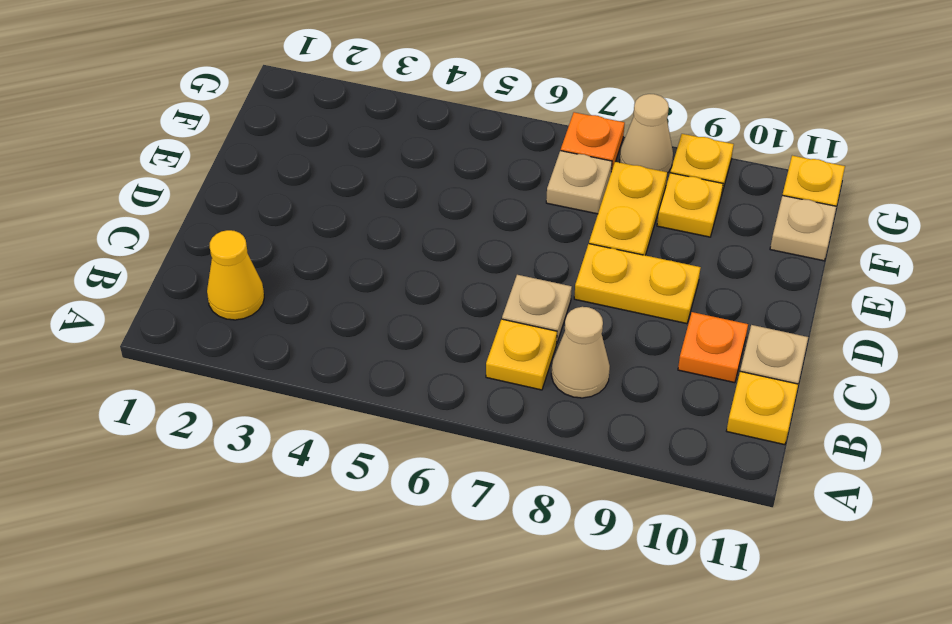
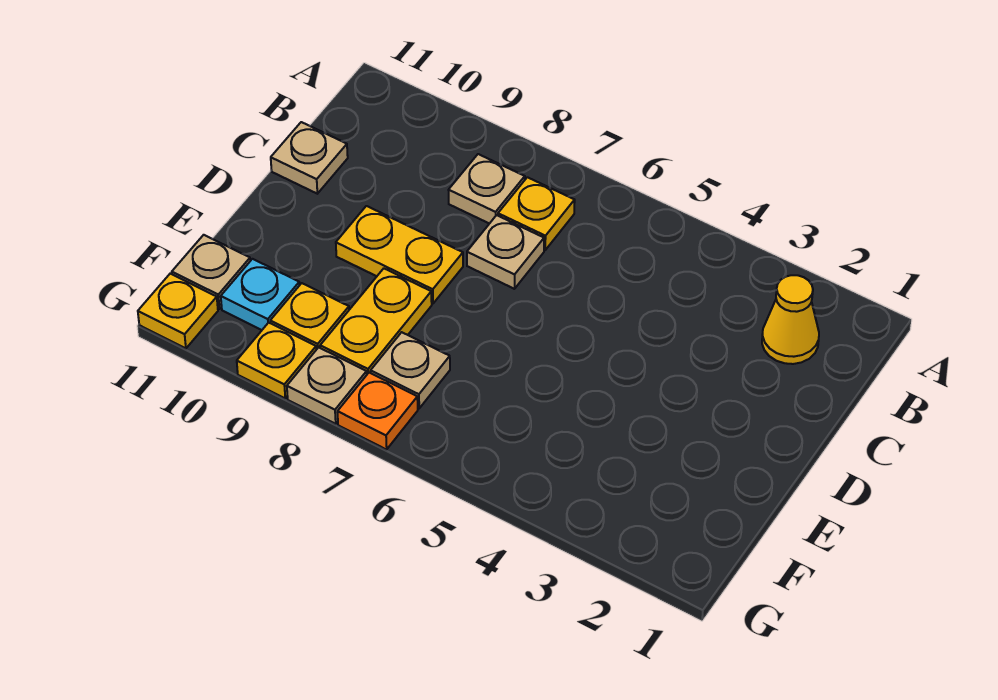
tan cone B8 level 1 -> tan plate B8 level 1
yellow plate B11 level 1 -> none
orange plate C10 level 1 -> none
none -> cyan plate F10 level 1
tan cone G8 level 1 -> tan plate G8 level 1

